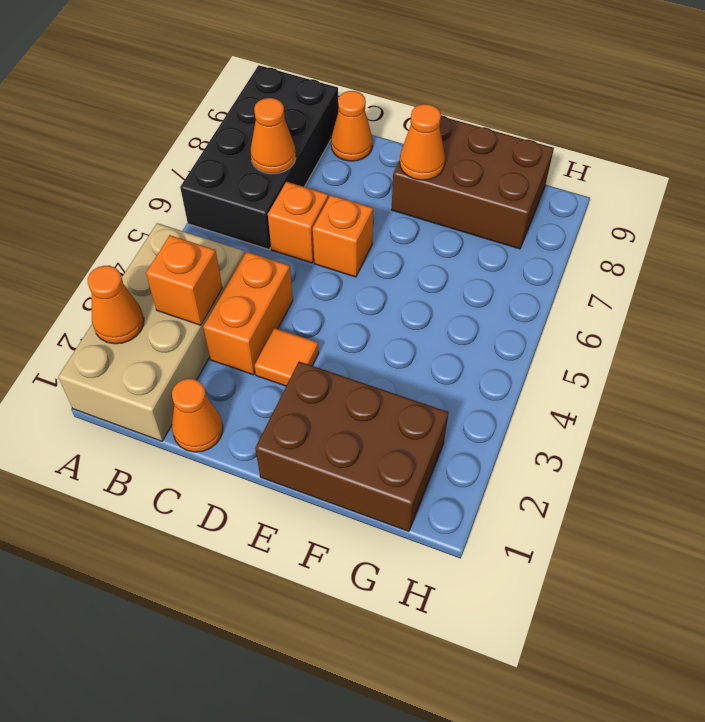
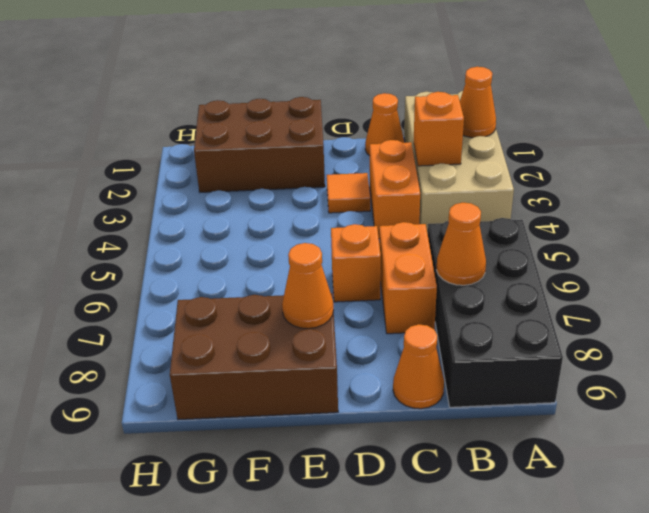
orange brick C6 level 1 -> orange brick C6:C7 level 1

